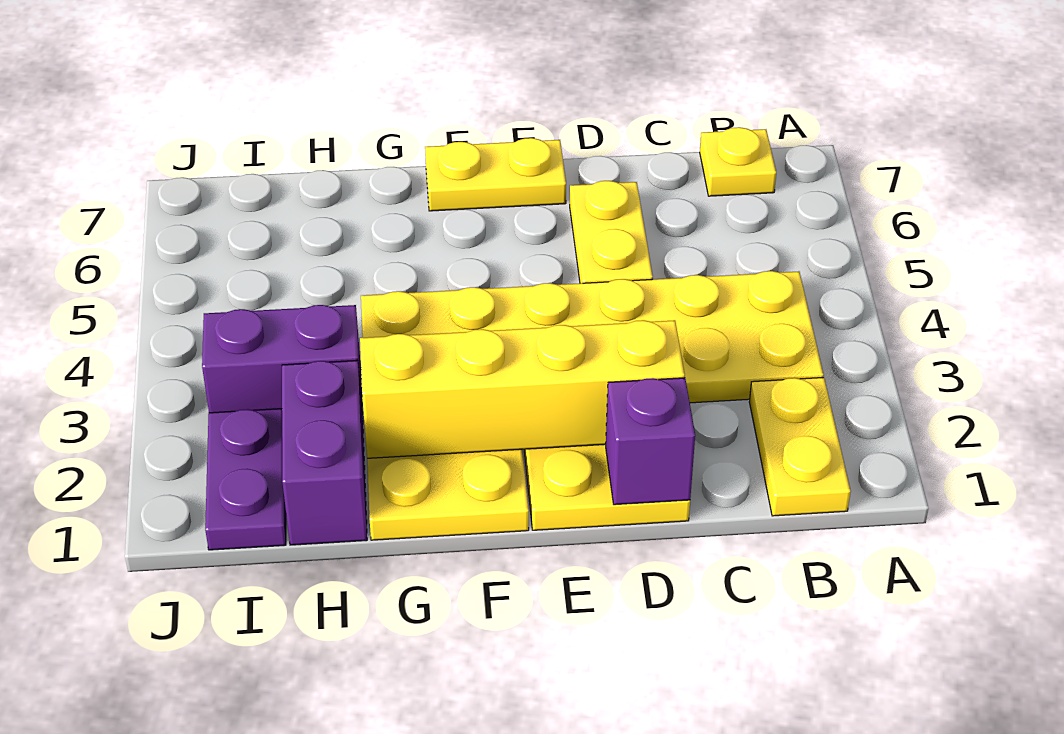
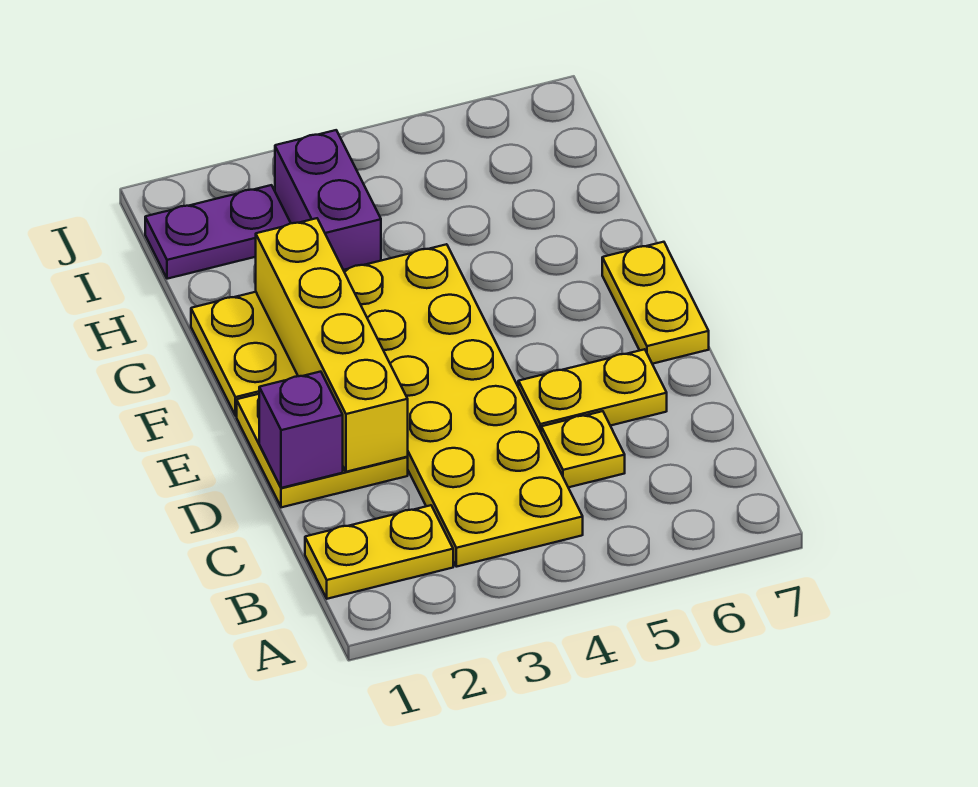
yellow plate B7 level 1 -> yellow plate C5 level 1
purple brick H1:H2 level 1 -> none

